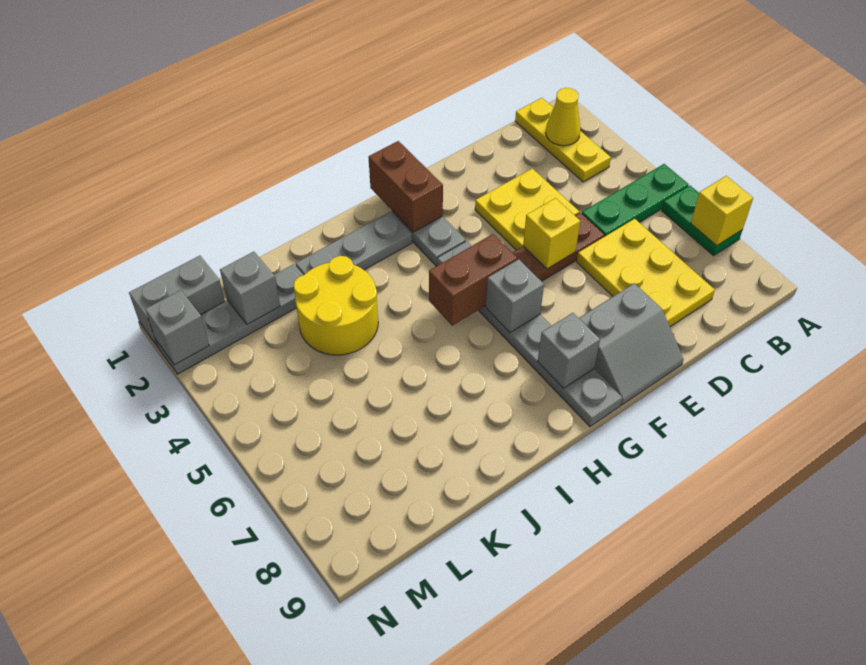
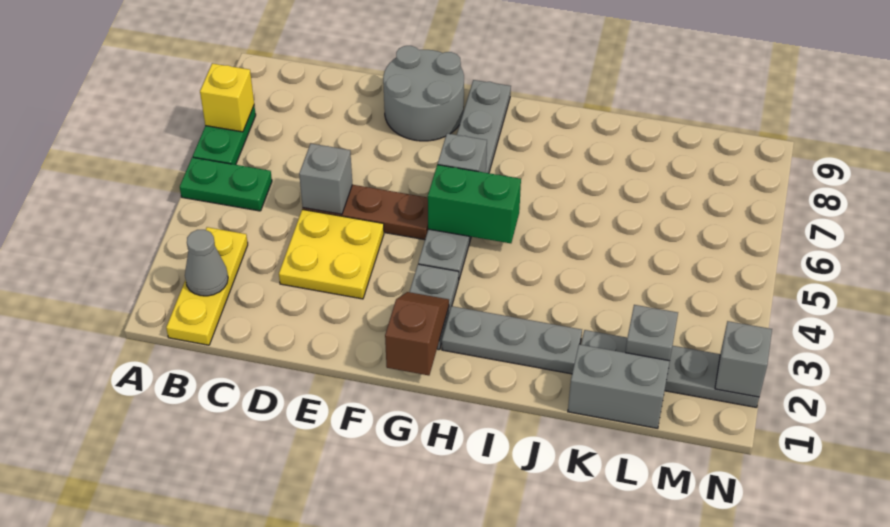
green plate A5:C5 level 1 -> green plate A5:B5 level 1
yellow cone B2 level 2 -> grey cone B2 level 2
yellow plate C6:D8 level 1 -> none
yellow brick E5 level 2 -> none
grey slope E8:F9 level 1 top 8 -> grey round brick E8:F9 level 1
brown brick G1:G2 level 2 -> brown slope G1:G2 level 2 top 1
brown brick G5:H5 level 2 -> green brick G5:H5 level 2
grey brick G8 level 2 -> grey brick D5 level 2
yellow round brick J3:K4 level 1 -> none
grey brick M1:N1 level 1 -> grey brick K1:L1 level 1

